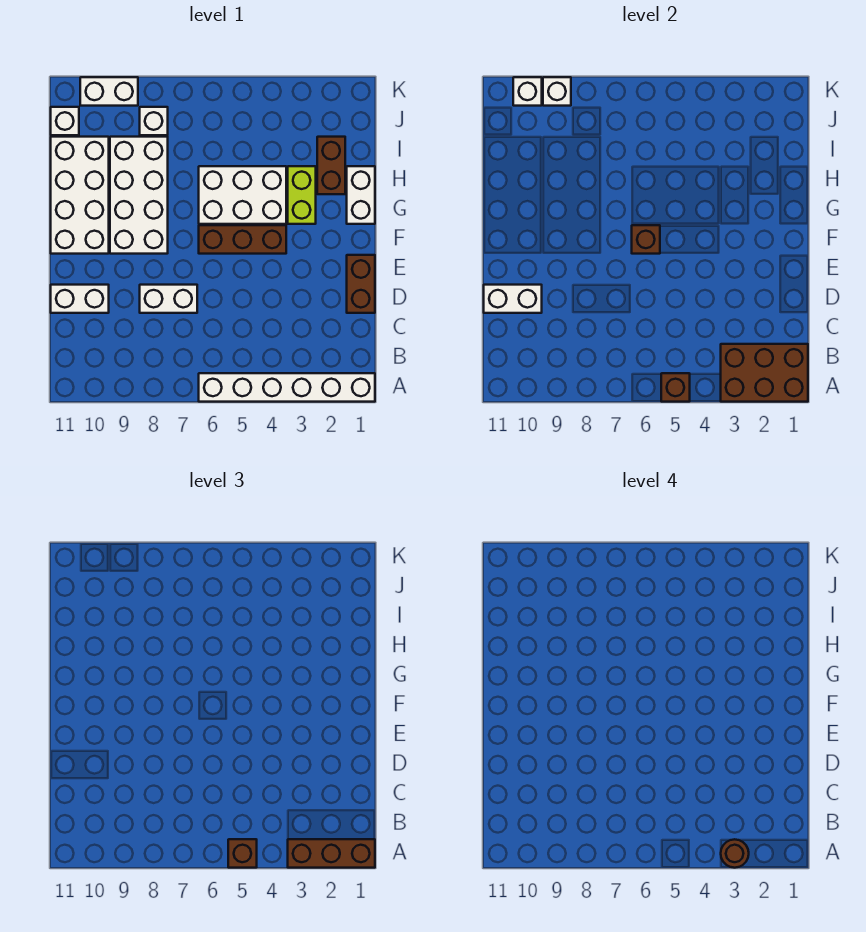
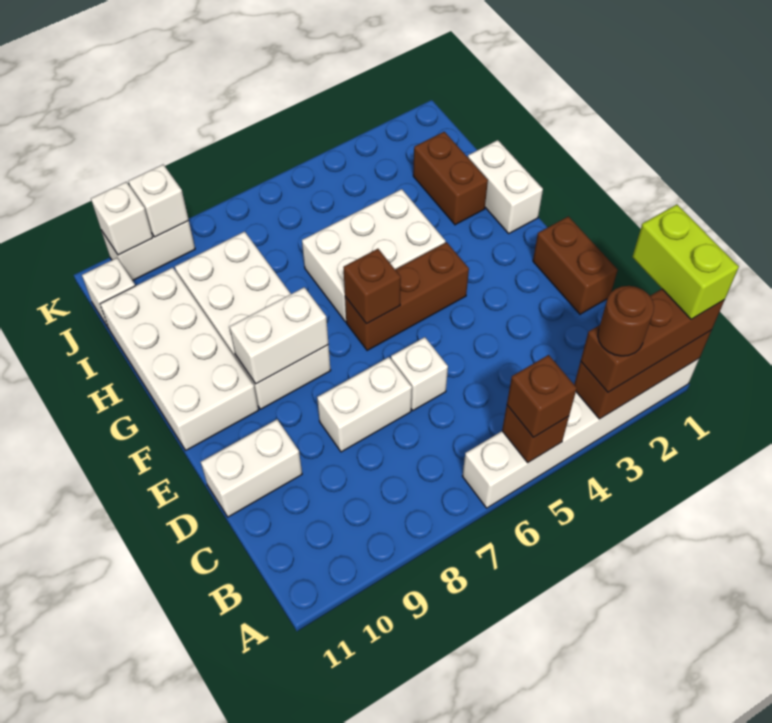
brown brick A1:B3 level 2 -> brown brick A1:A3 level 2
white brick D10:D11 level 2 -> white brick F8:F9 level 2
lime brick G3:H3 level 1 -> lime brick A1:B1 level 4
white brick J8 level 1 -> white brick D6 level 1

